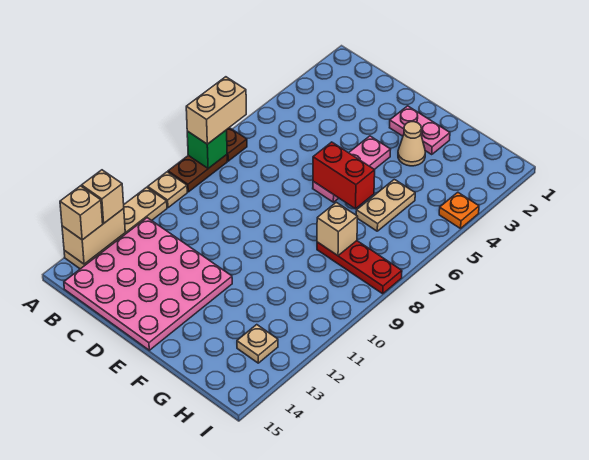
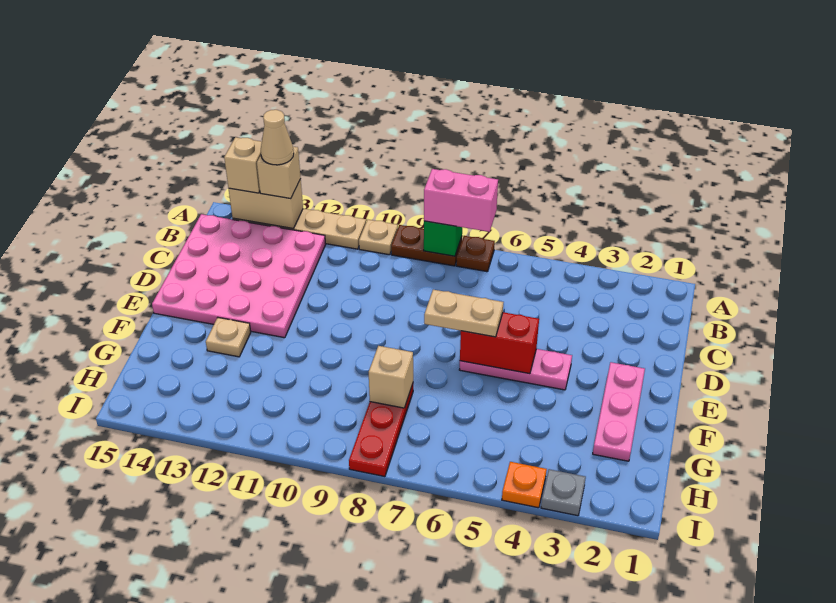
tan brick A7:A8 level 3 -> pink brick A7:A8 level 3
pink plate E2:F2 level 1 -> pink plate E2:G2 level 1
red brick E6:F6 level 2 -> red brick E5:E6 level 2
tan cone F3 level 1 -> tan cone A13 level 4
tan plate G5:G6 level 1 -> tan plate E6:E7 level 3
tan plate H13 level 1 -> tan plate F13 level 1
none -> grey plate I3 level 1

